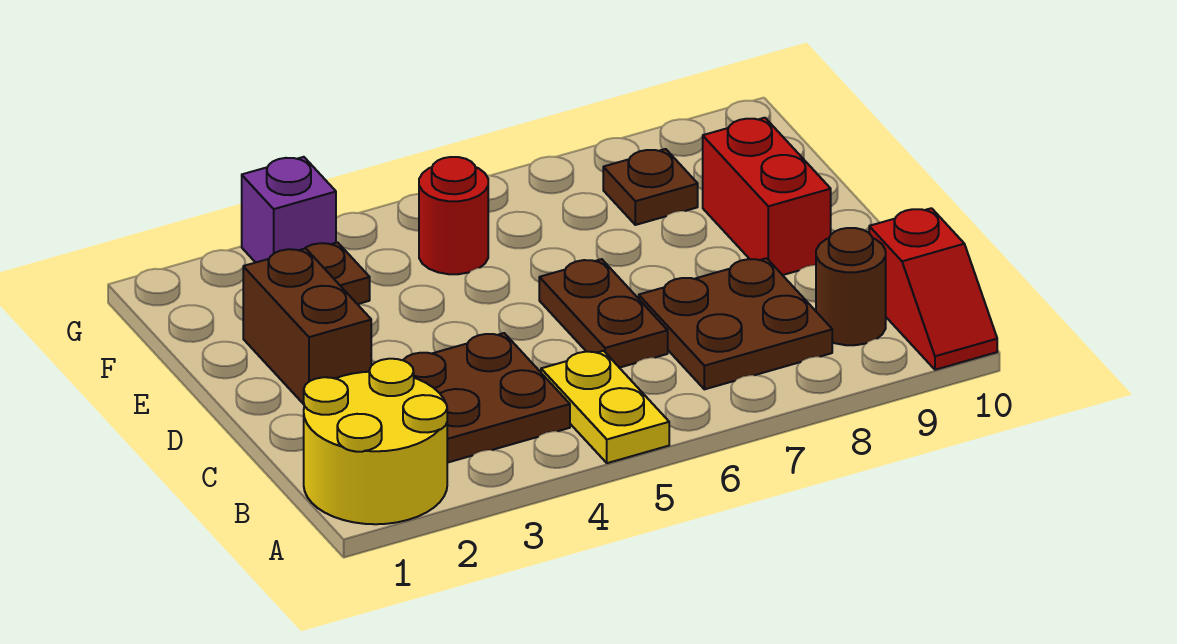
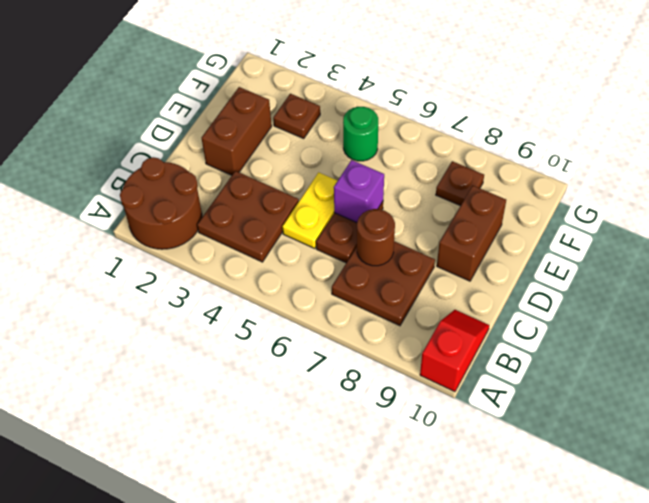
yellow round brick A1:B2 level 1 -> brown round brick A1:B2 level 1
yellow plate A5:B5 level 1 -> yellow plate C5:D5 level 1
red slope A10:B10 level 1 top B -> red slope A10:B10 level 1 top A
brown round brick B9 level 1 -> brown round brick C7 level 2
red brick D9:E9 level 1 -> brown brick D9:E9 level 1
red round brick F5 level 1 -> green round brick F5 level 1
purple brick G3 level 1 -> purple brick D6 level 2

